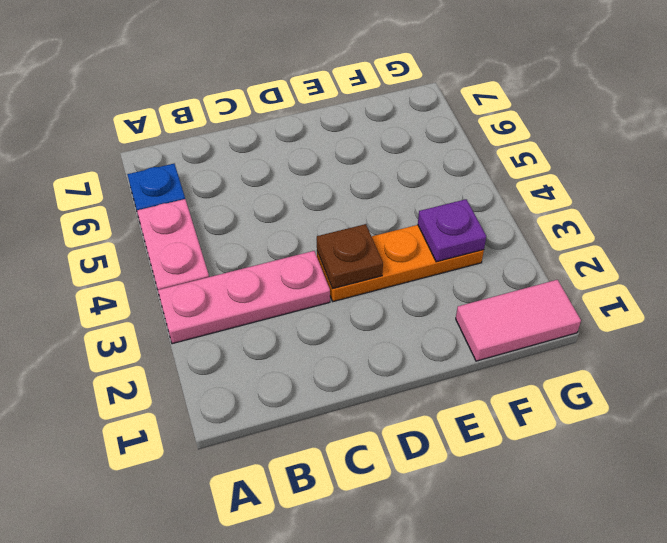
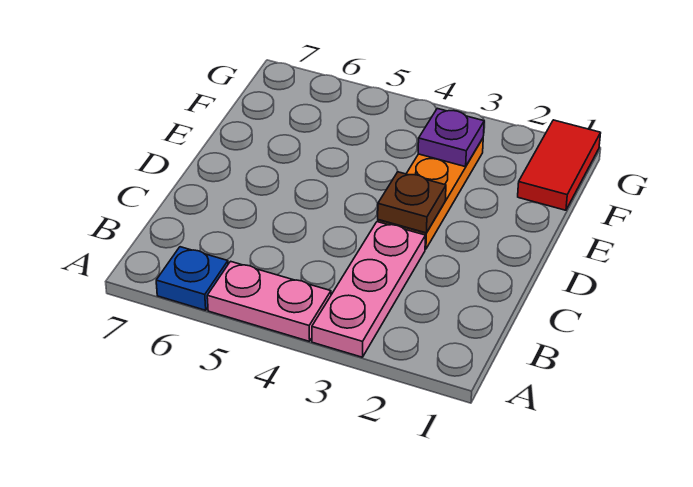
pink tile F1:G1 level 1 -> red tile F1:G1 level 1

